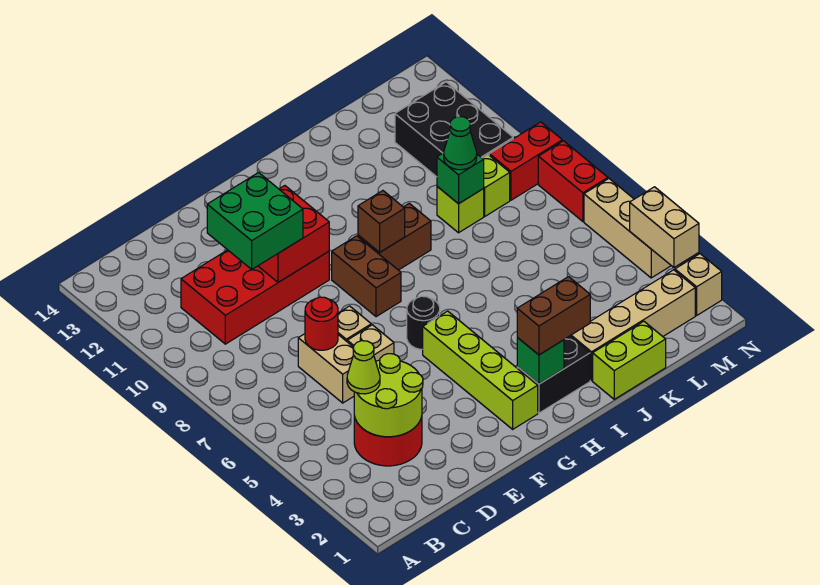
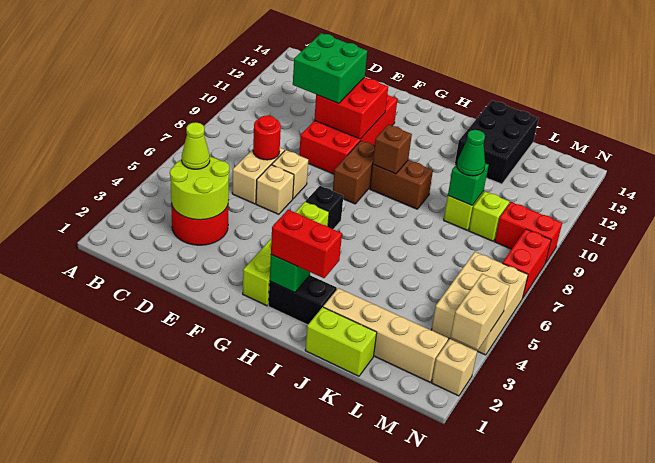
red brick C10:F11 level 1 -> red brick E9:F12 level 1
black round brick G6 level 1 -> black brick G6 level 1
brown brick H2:I2 level 3 -> red brick H2:I2 level 3
black brick L10:M12 level 1 -> black brick J12:K14 level 1
tan brick N4:N6 level 1 -> tan brick M4:N6 level 1

